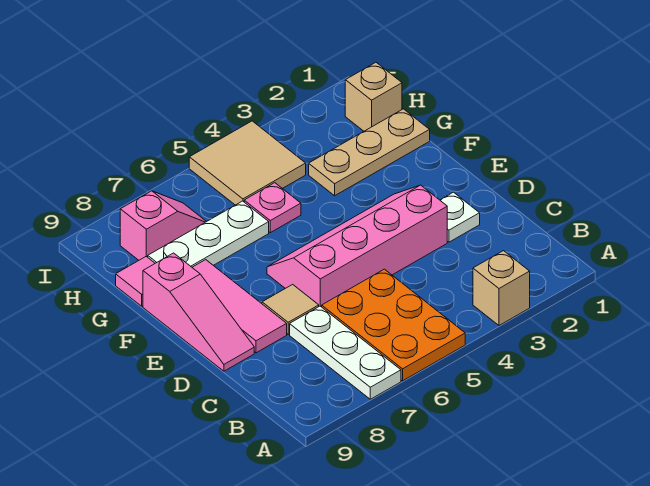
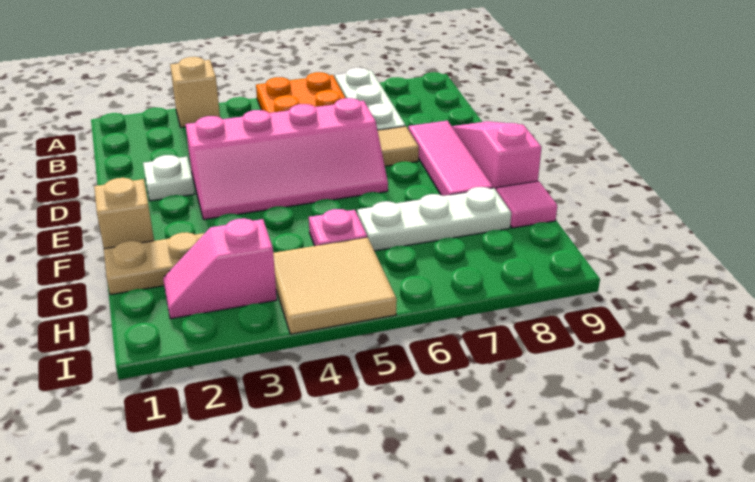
tan brick H1 level 1 -> tan brick F1 level 1
pink slope H7:H8 level 1 top 8 -> pink slope H2:H3 level 1 top 3

